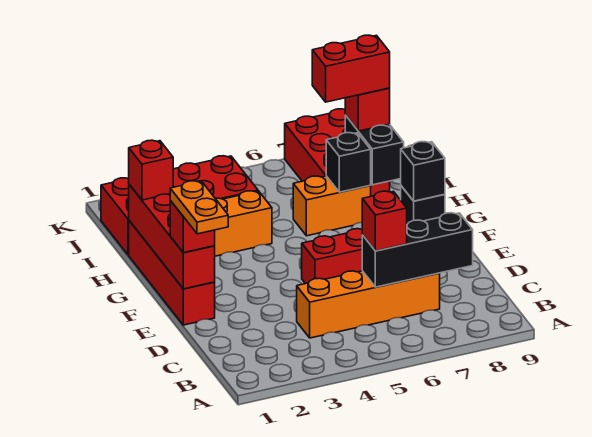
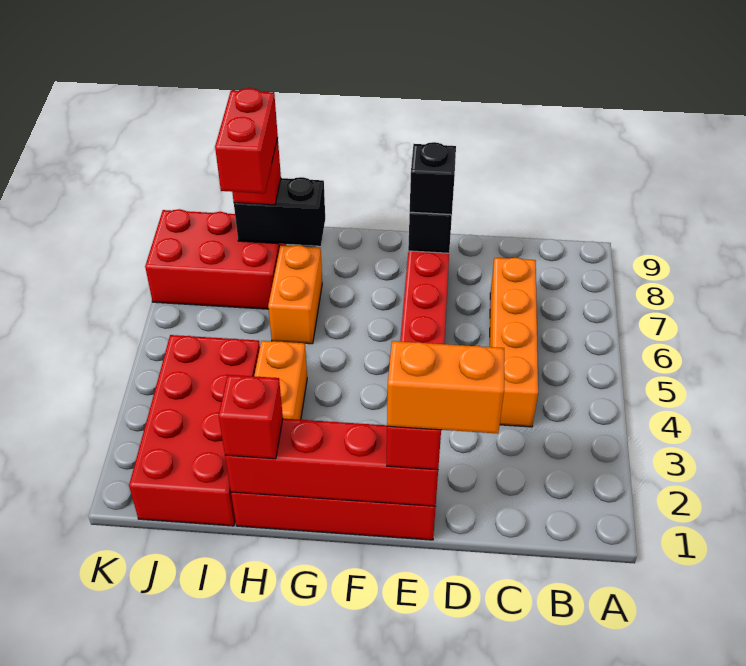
black brick C6:C8 level 2 -> none
red brick C6 level 3 -> none
orange plate D1:E1 level 4 -> orange brick D1:E1 level 4
black brick H7 level 2 -> none

